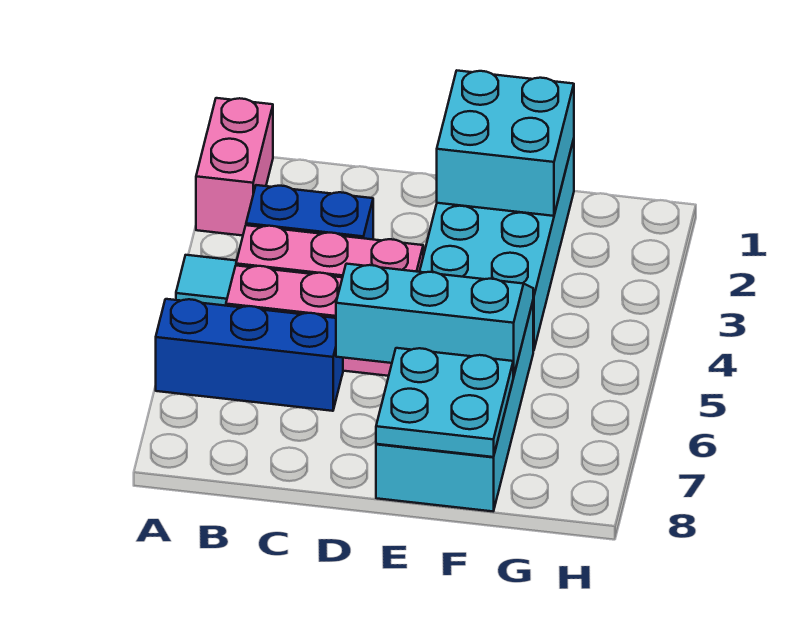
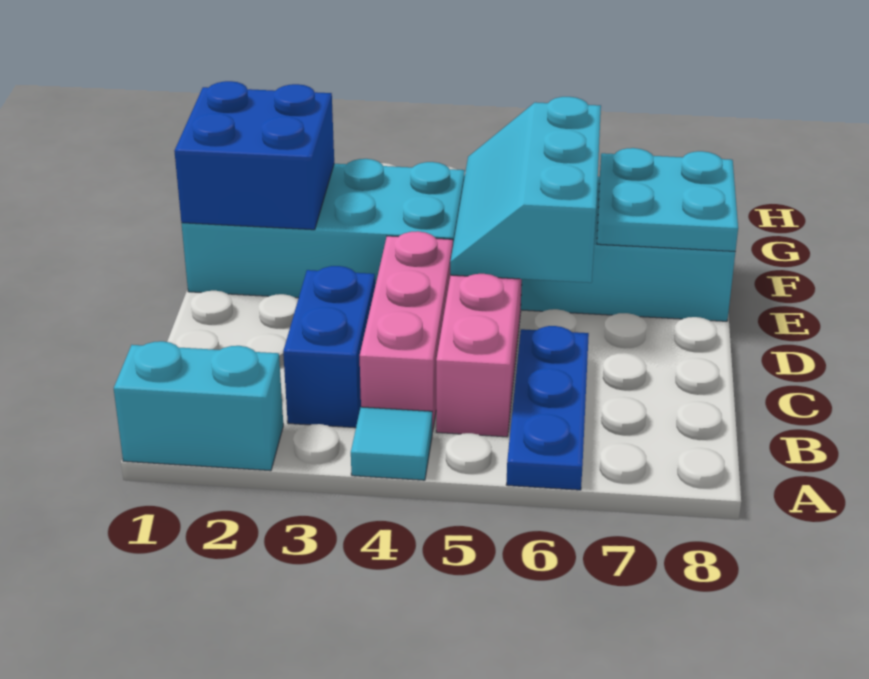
pink brick A1:A2 level 1 -> cyan brick A1:A2 level 1
blue brick A6:C6 level 1 -> blue plate A6:C6 level 1
cyan brick E1:F2 level 2 -> blue brick E1:F2 level 2

